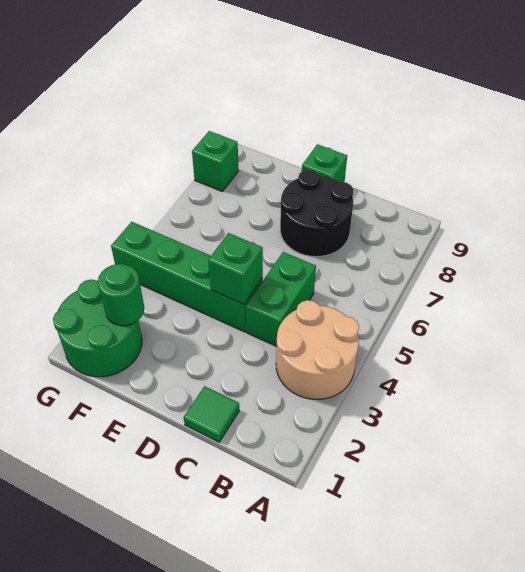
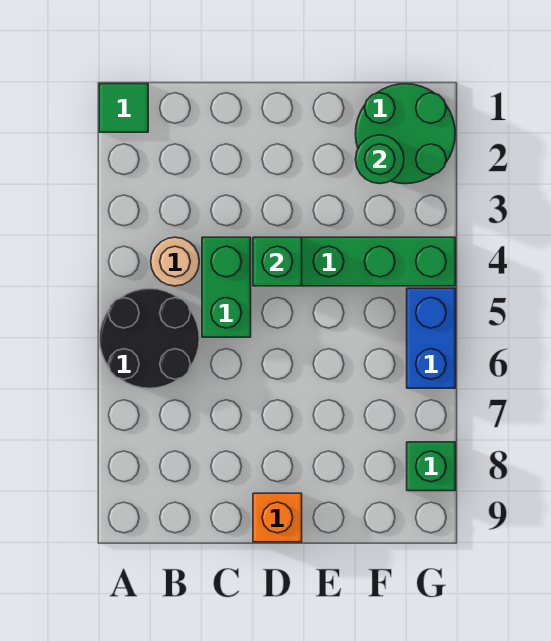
tan round brick A3:B4 level 1 -> tan round brick B4 level 1
green tile C1 level 1 -> green tile A1 level 1
black round brick C7:D8 level 1 -> black round brick A5:B6 level 1
green brick D9 level 1 -> orange brick D9 level 1
none -> blue brick G5:G6 level 1

